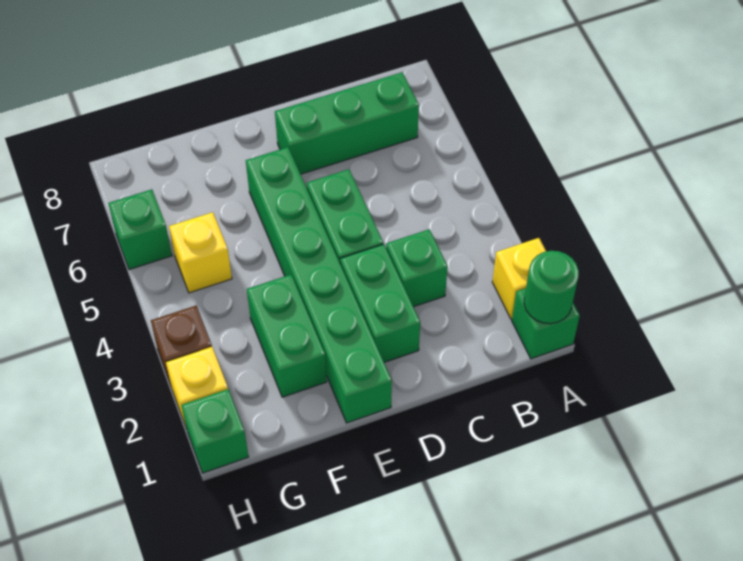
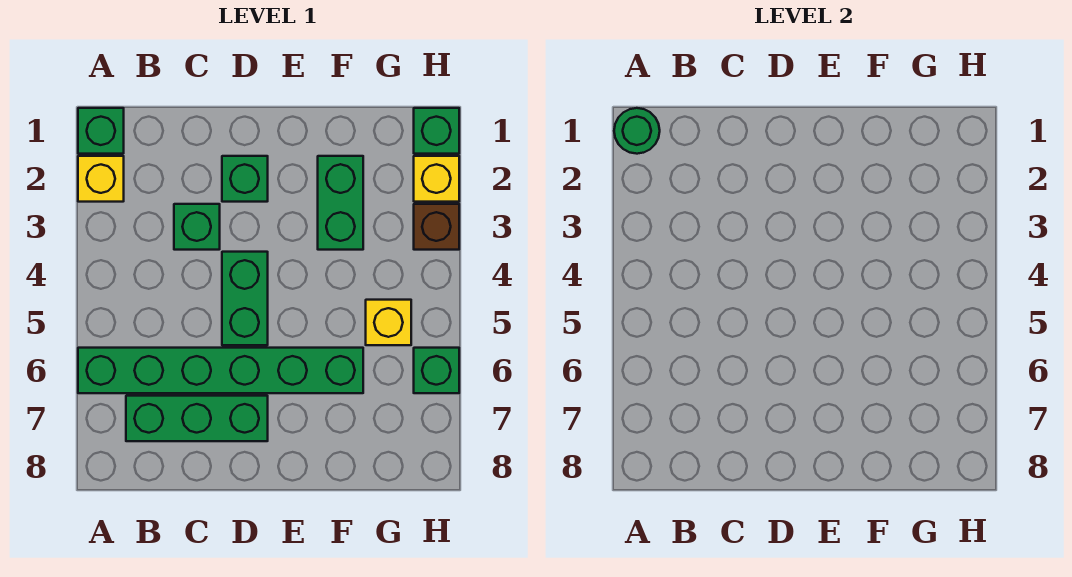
green brick D2:D3 level 1 -> green brick D2 level 1
green brick E1:E6 level 1 -> green brick A6:F6 level 1

